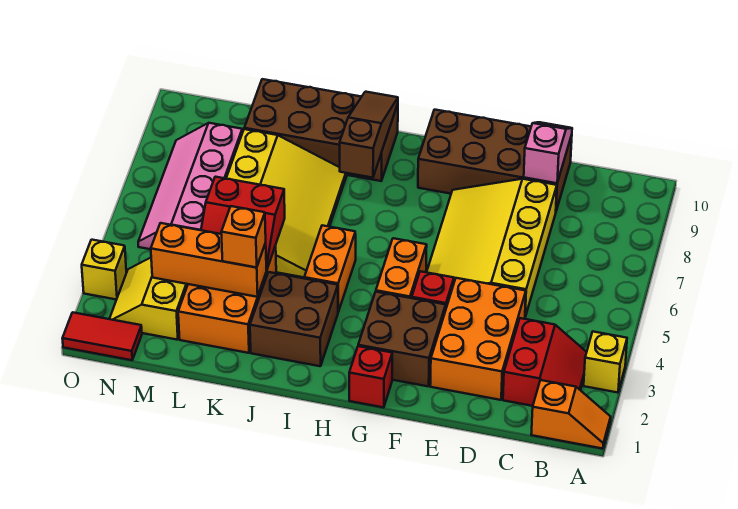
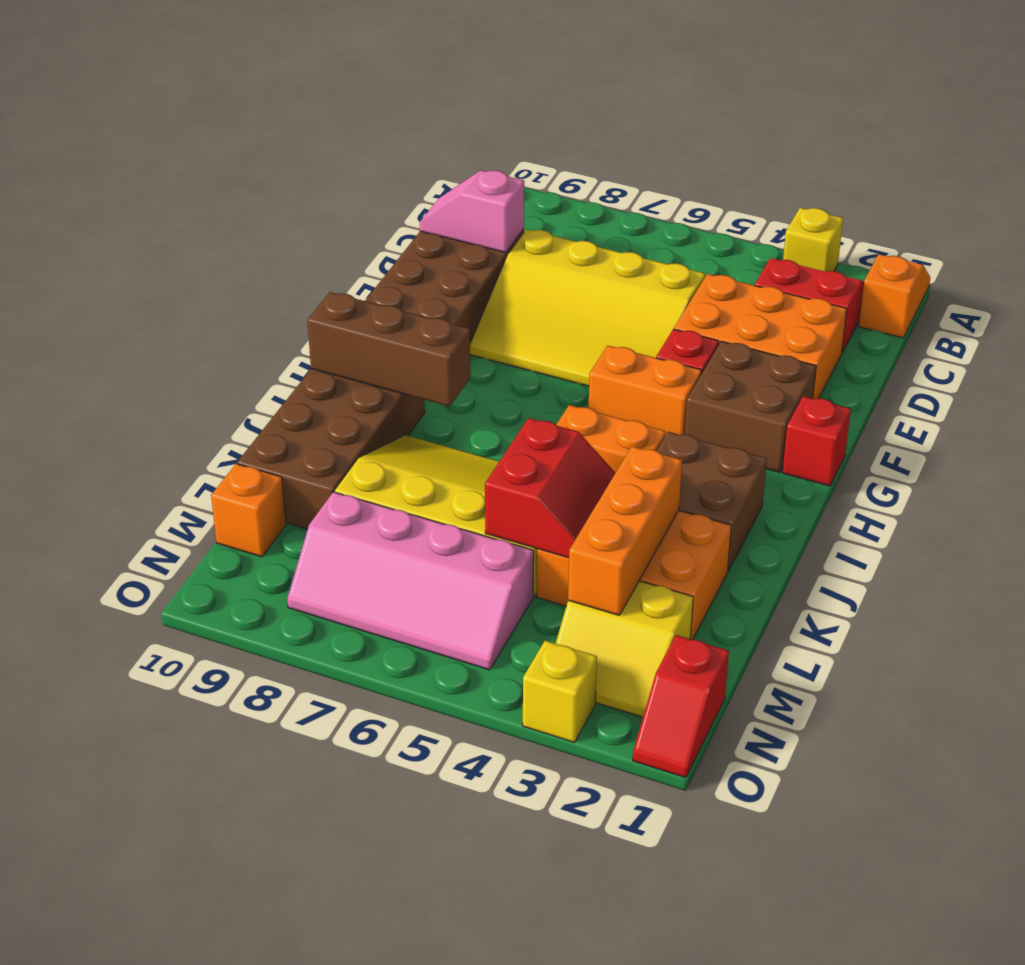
brown slope I8:I10 level 2 top 8 -> brown brick I8:I10 level 2
orange brick K3 level 3 -> orange brick M10 level 1
red tile N1:O1 level 1 -> red slope N1:O1 level 1 top N

